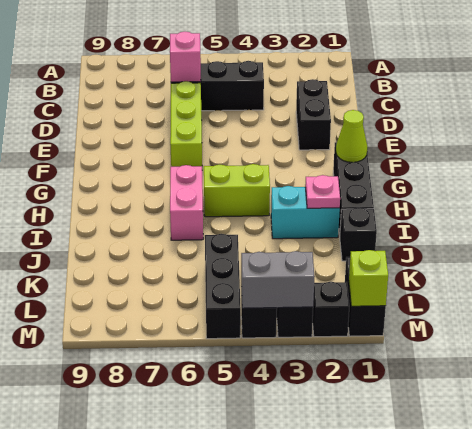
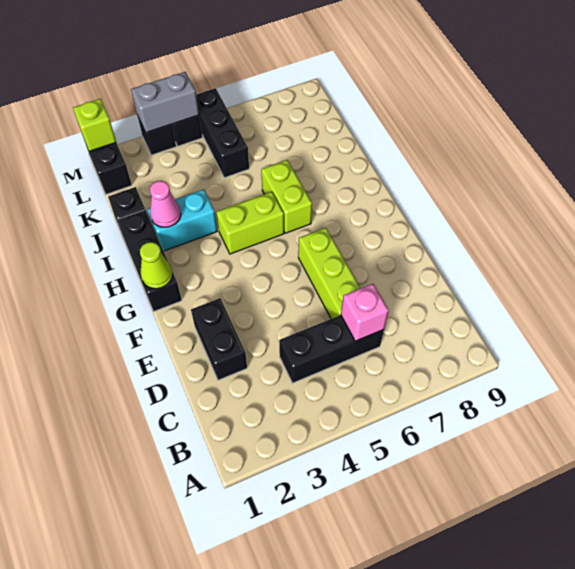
pink brick H6:I6 level 1 -> lime brick H6:I6 level 1
pink plate I2 level 2 -> pink cone I2 level 2
black brick M2 level 1 -> none

